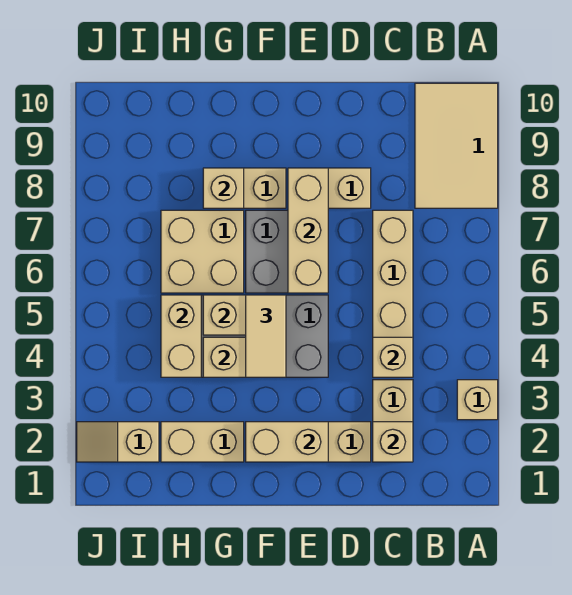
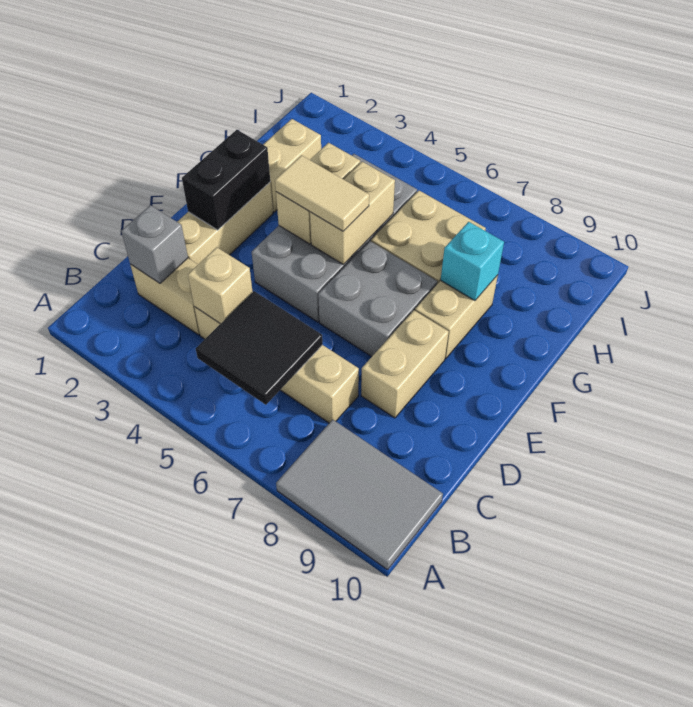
tan brick A3 level 1 -> none
tan tile A8:B10 level 1 -> grey tile A8:B10 level 1
none -> black tile B5:C6 level 2
tan brick C2 level 2 -> grey brick C2 level 2
tan brick E2:F2 level 2 -> black brick E2:F2 level 2
tan brick E6:E8 level 2 -> none
tan brick G8 level 2 -> cyan brick G8 level 2
tan brick H4:H5 level 2 -> none
tan slope I2:J2 level 1 top I -> none

